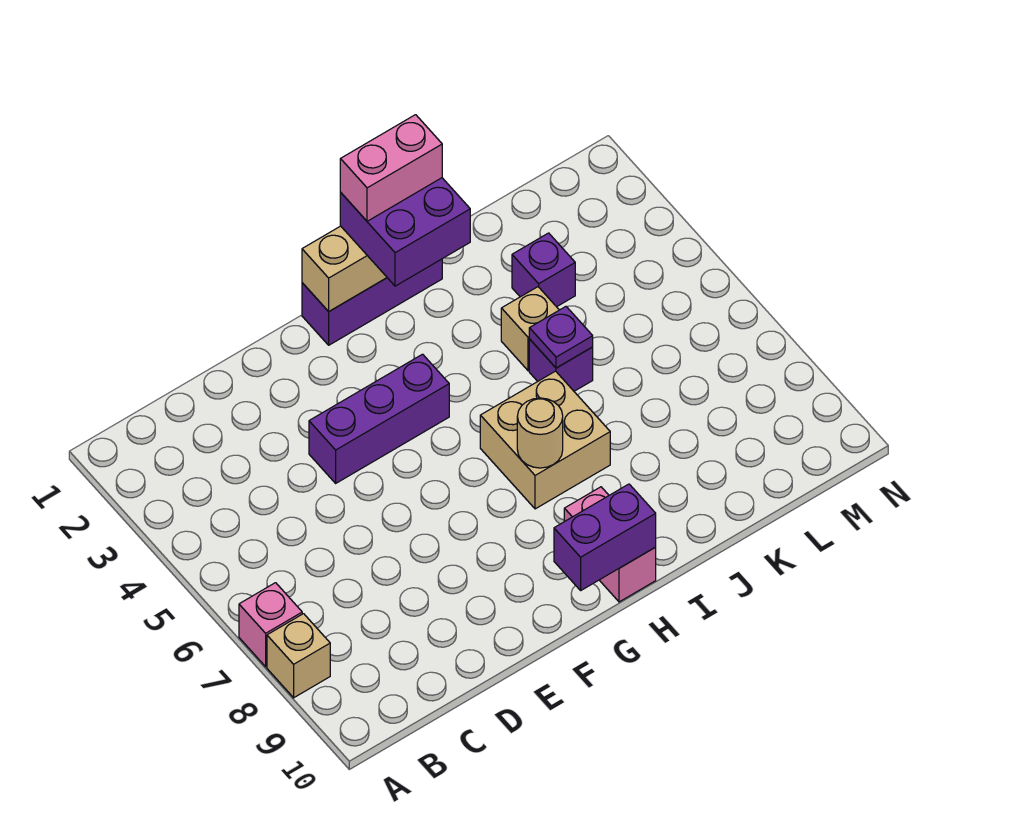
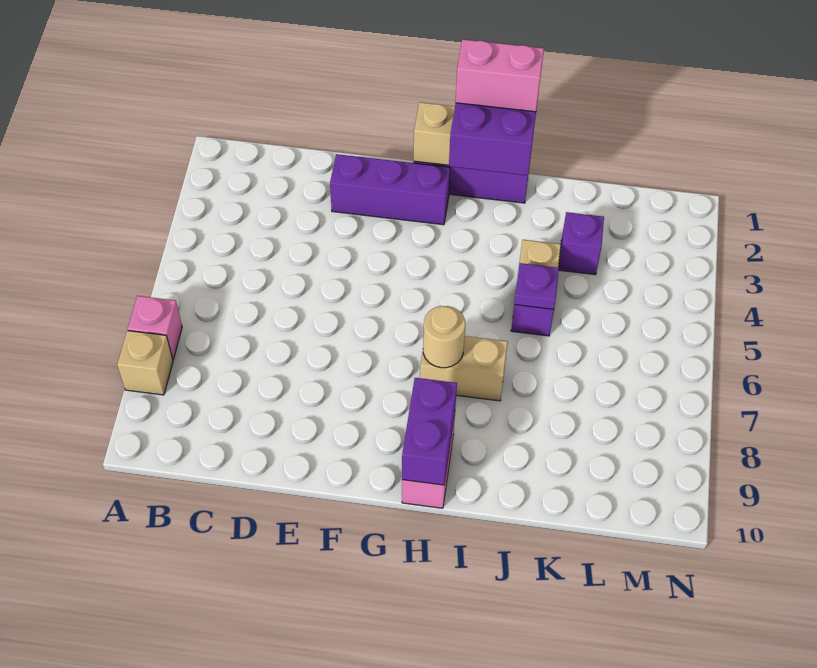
purple brick E4:G4 level 1 -> purple brick E2:G2 level 1
purple brick G10:H10 level 2 -> purple brick H9:H10 level 2
tan brick H6:I7 level 1 -> tan brick H7:I7 level 1

